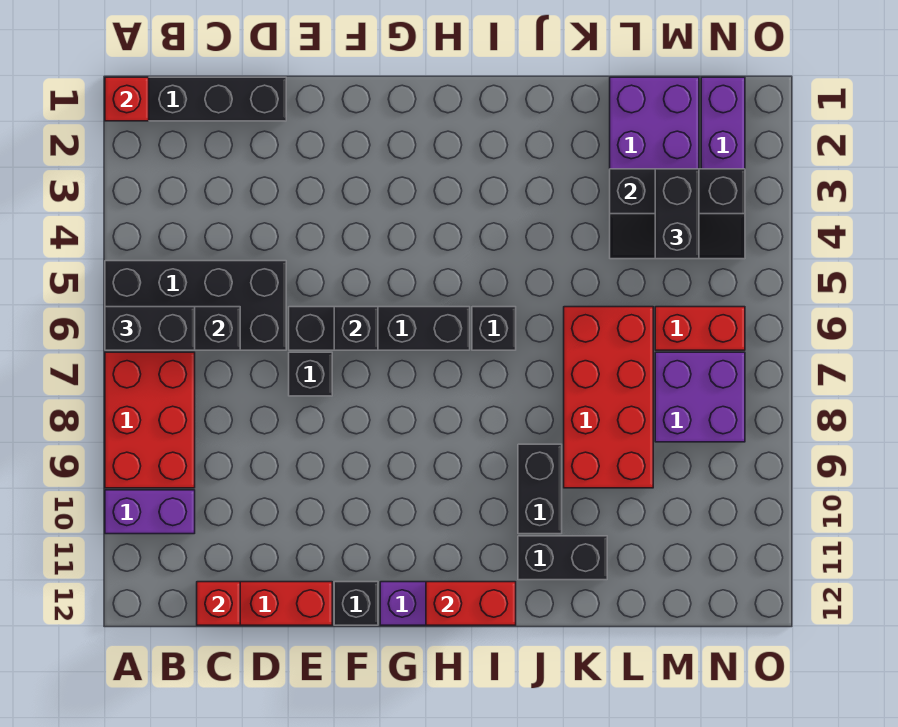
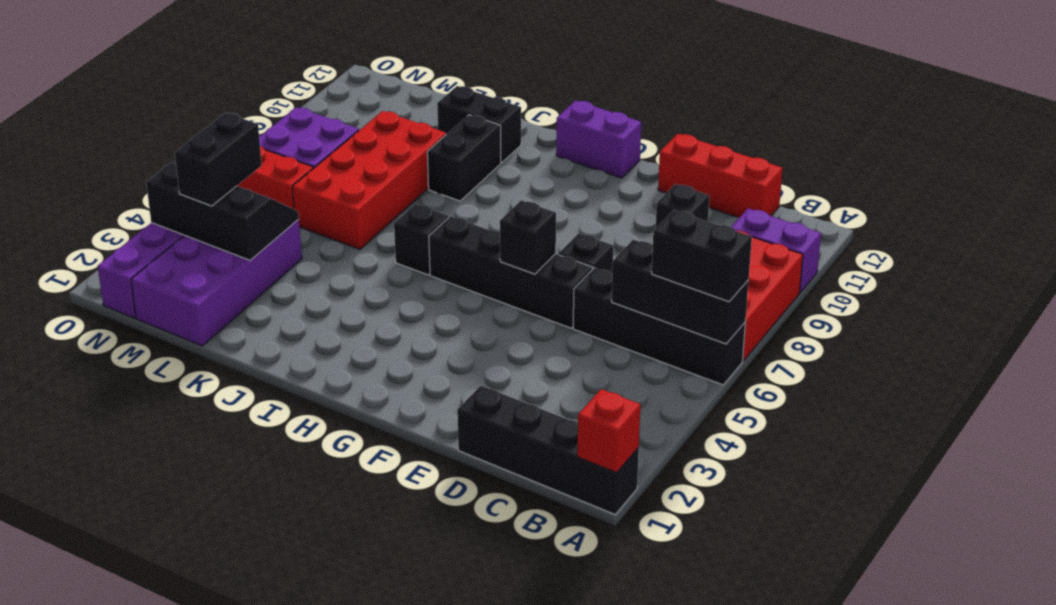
black brick A5:D6 level 1 -> black brick A6:D6 level 1
red brick C12 level 2 -> none
black brick F12 level 1 -> black brick D10 level 1
red brick H12:I12 level 2 -> none

